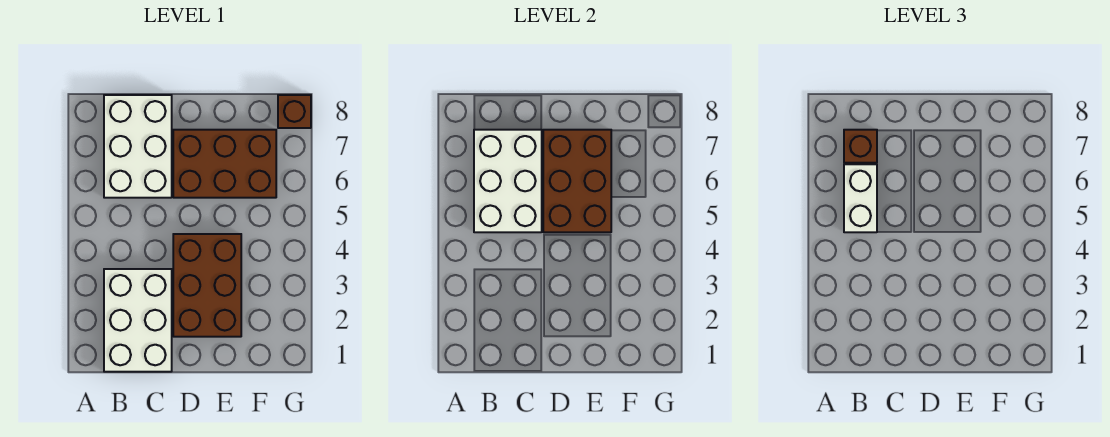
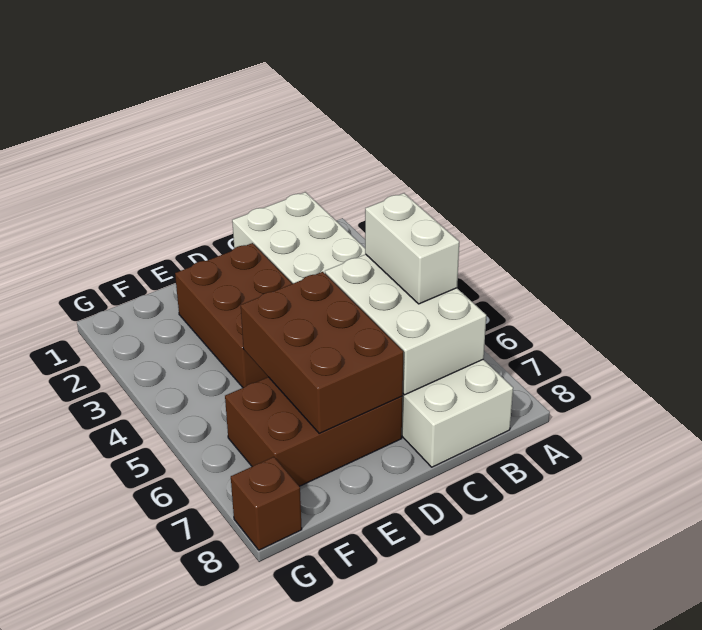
brown brick B7 level 3 -> none

